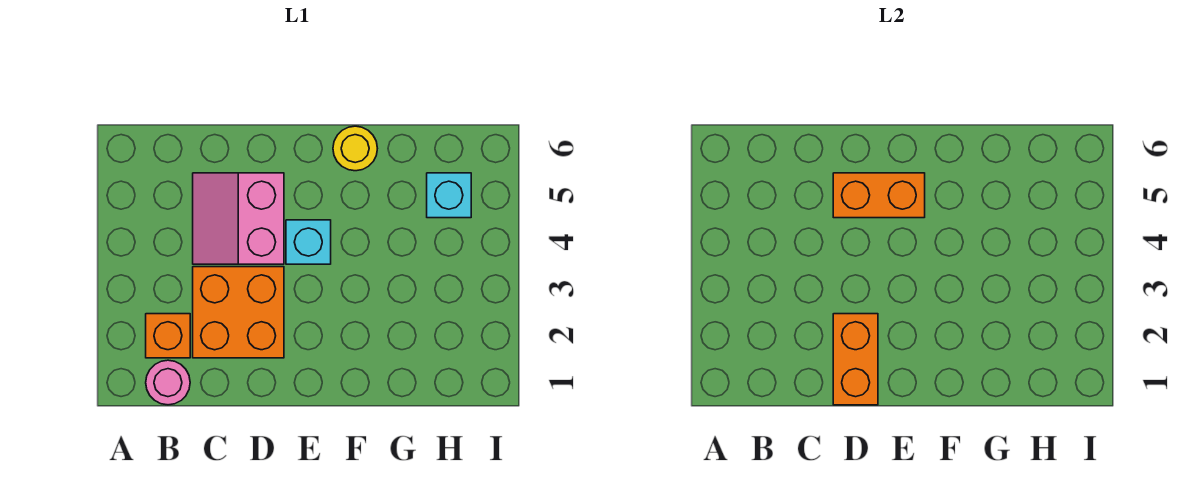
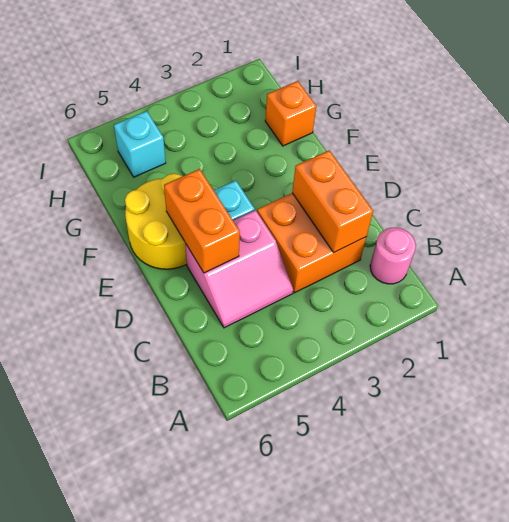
orange brick B2 level 1 -> orange brick G1 level 1
orange brick D1:D2 level 2 -> orange brick C2:D2 level 2
yellow round brick F6 level 1 -> yellow round brick E5:F6 level 1

